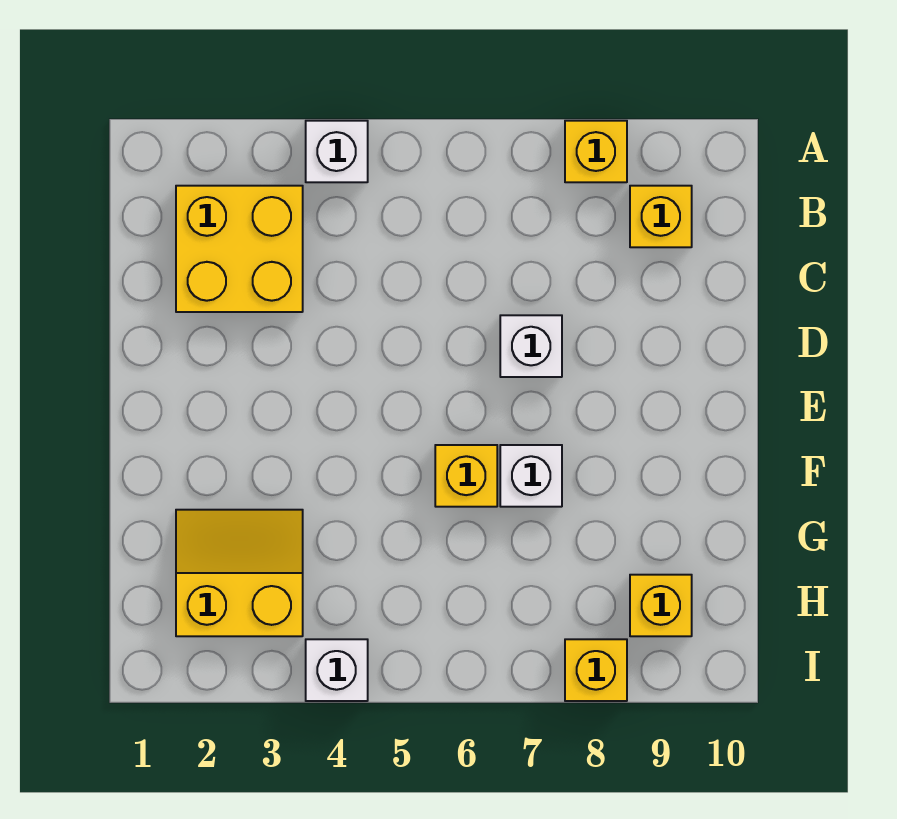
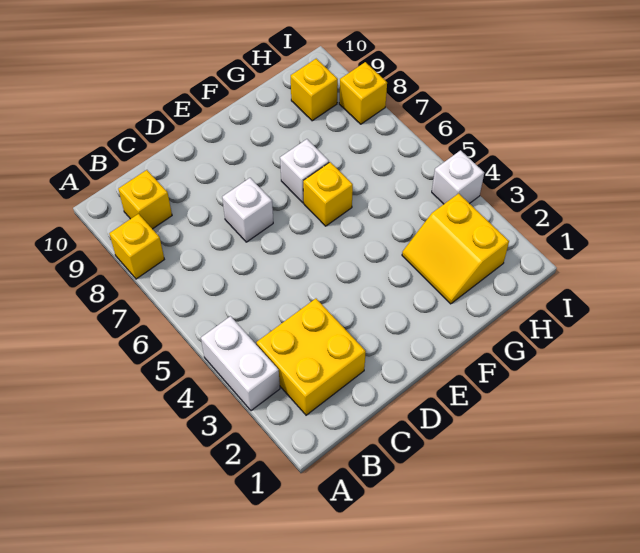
white brick A4 level 1 -> white brick A3:A4 level 1

